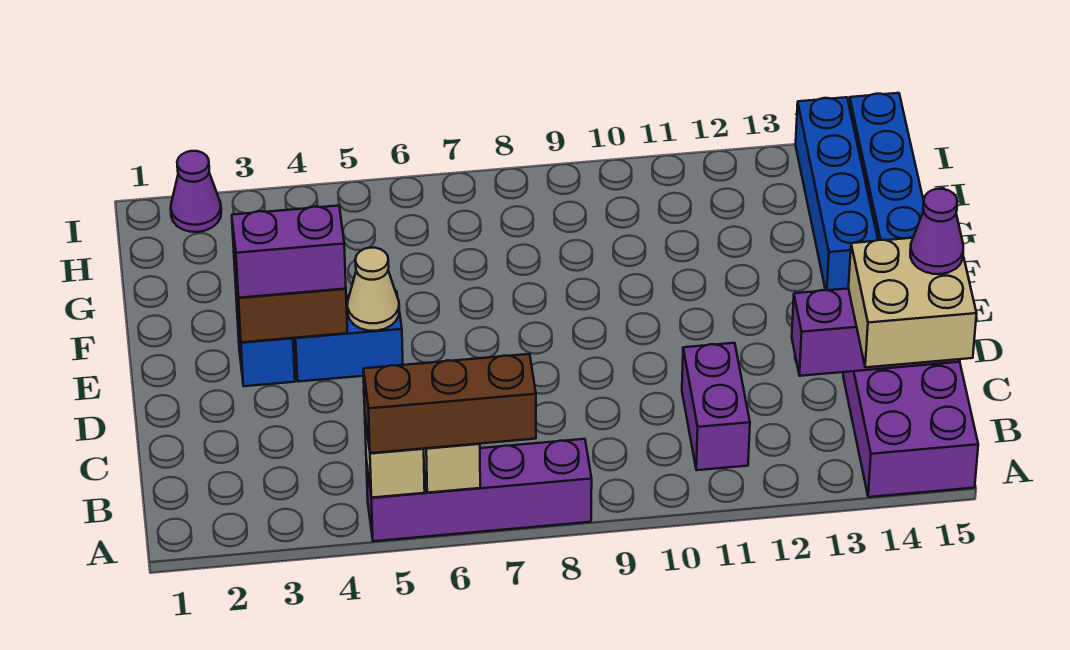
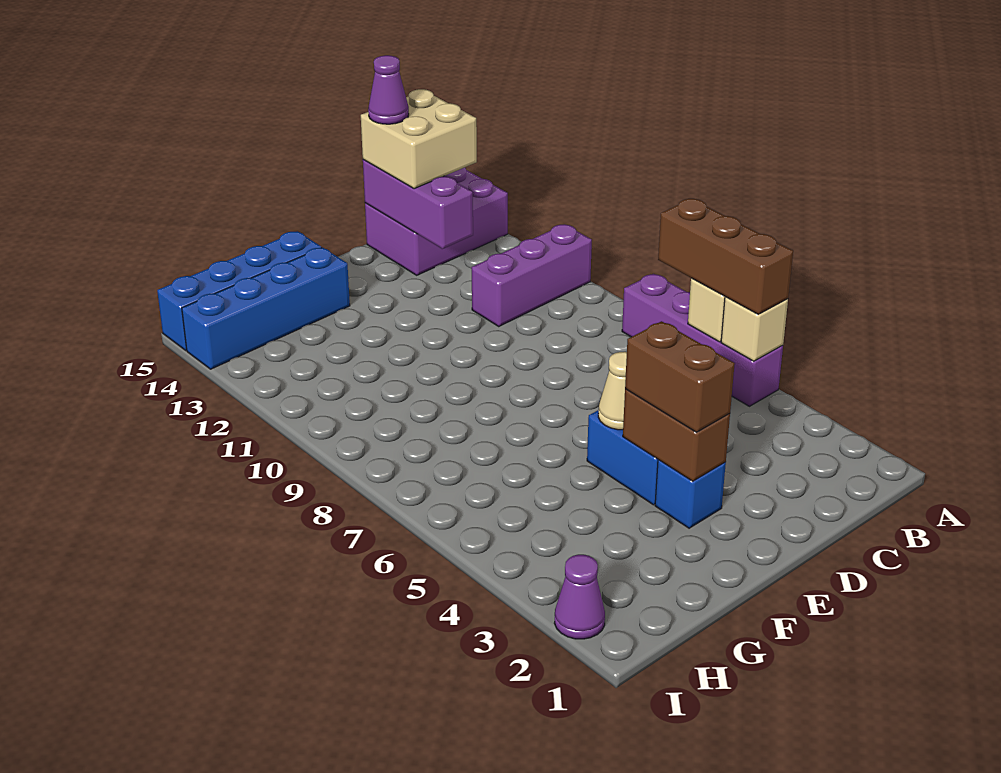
purple brick B11:C11 level 1 -> purple brick A11:C11 level 1
purple brick E3:E4 level 3 -> brown brick E3:E4 level 3

